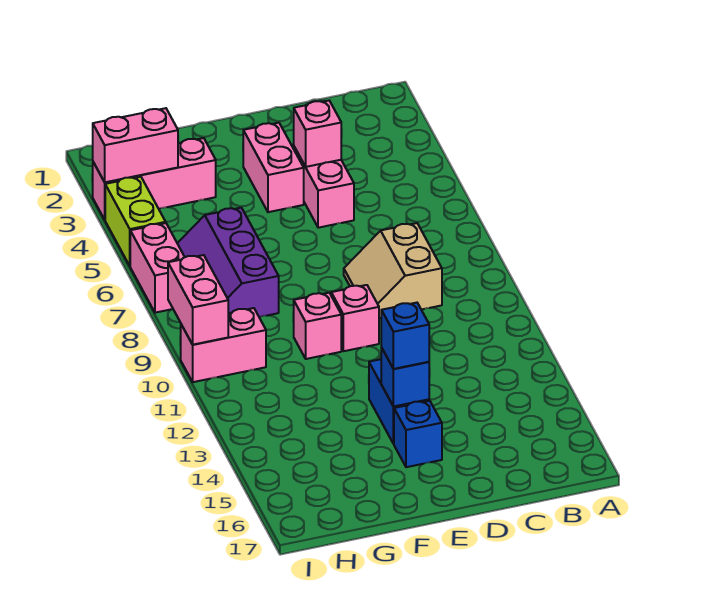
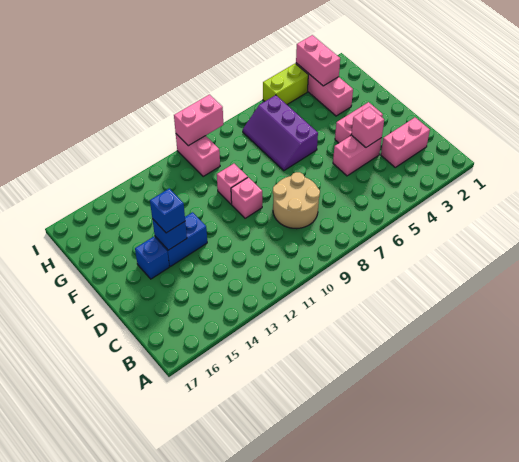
tan slope C8:D9 level 1 top C -> tan round brick C8:D9 level 1
purple slope G6:H8 level 1 top G -> purple slope F6:H7 level 1 top 6
pink brick I6:I7 level 1 -> pink brick C2:C3 level 1

